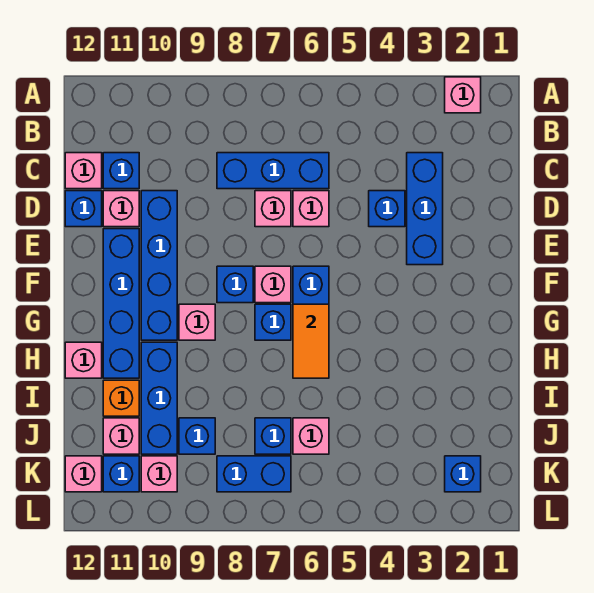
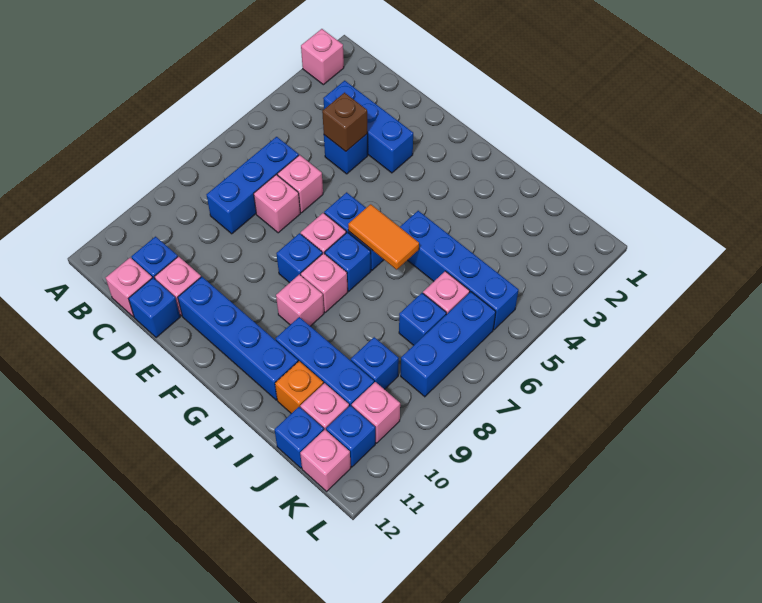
none -> brown brick D4 level 2
blue brick D10:G10 level 1 -> blue brick H5:K5 level 1
pink brick H12 level 1 -> pink brick G8 level 1
blue brick K2 level 1 -> blue brick J12 level 1
blue brick K7:K8 level 1 -> blue brick K6:K8 level 1

